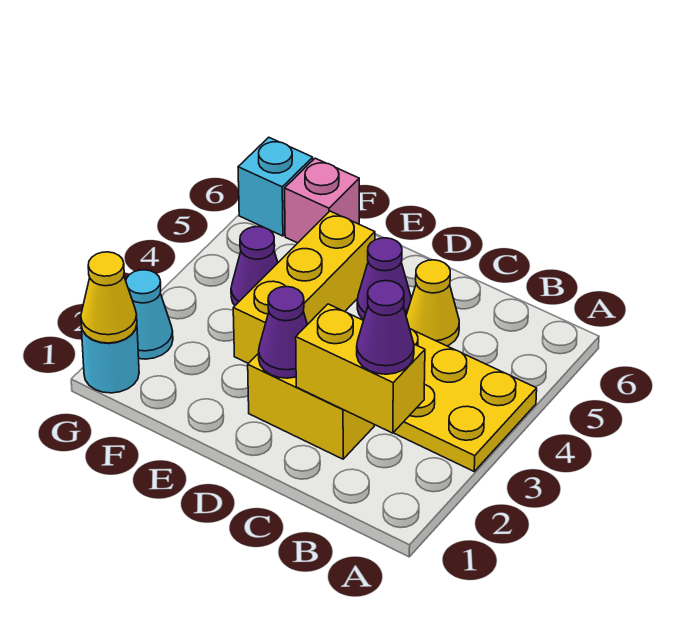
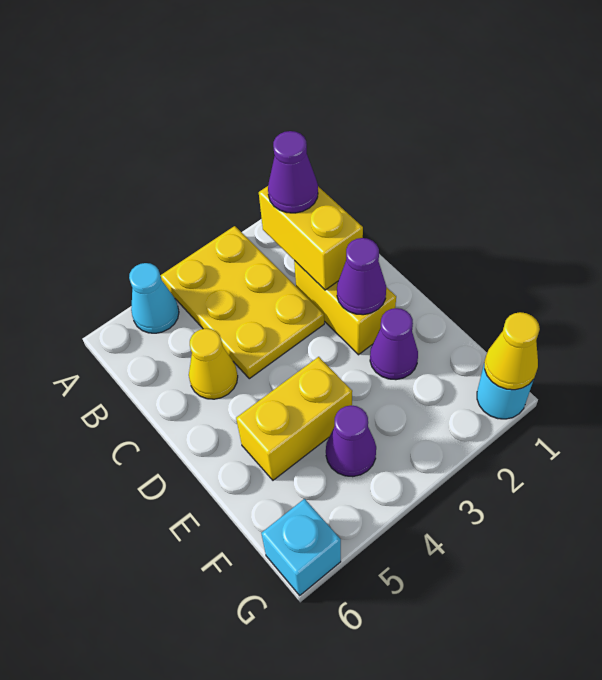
purple cone D5 level 1 -> purple cone E2 level 1
yellow brick E3:E5 level 1 -> yellow brick E4:E5 level 1
pink brick F6 level 1 -> none
cyan cone G2 level 1 -> cyan cone A5 level 1

